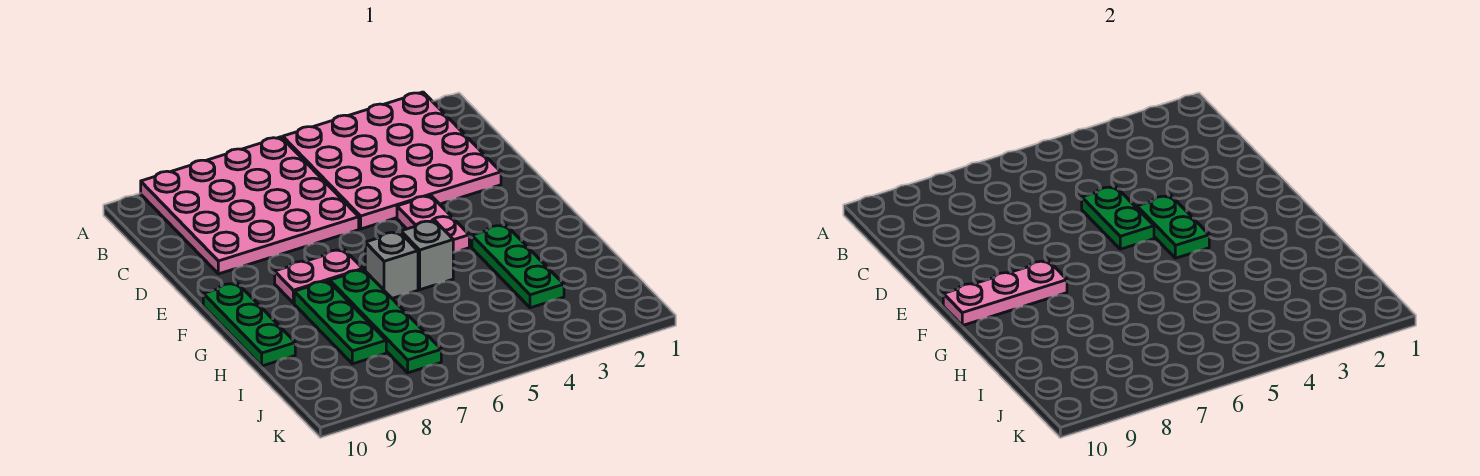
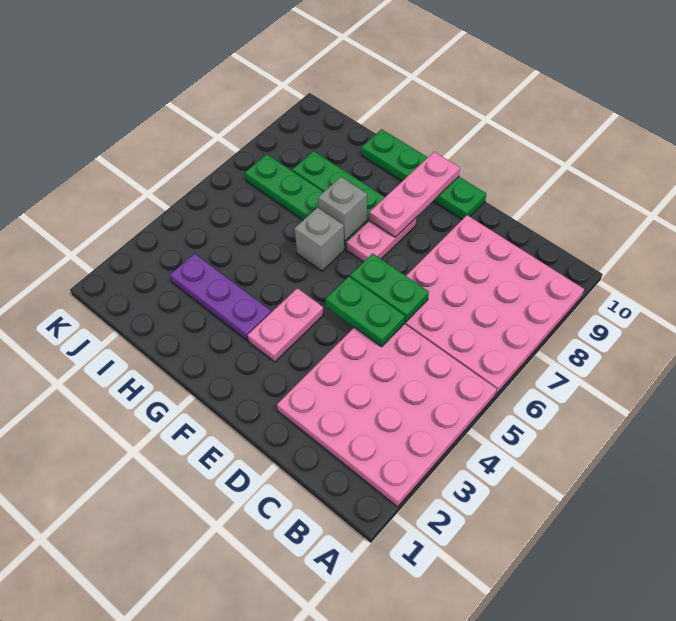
pink plate E4:F4 level 1 -> pink plate F3:F4 level 1
green plate E4:F4 level 2 -> green plate D6:E6 level 2
green plate F10:H10 level 1 -> green plate E10:H10 level 1
green plate G3:I3 level 1 -> purple plate G3:I3 level 1
grey brick G5 level 1 -> grey brick G7 level 2

